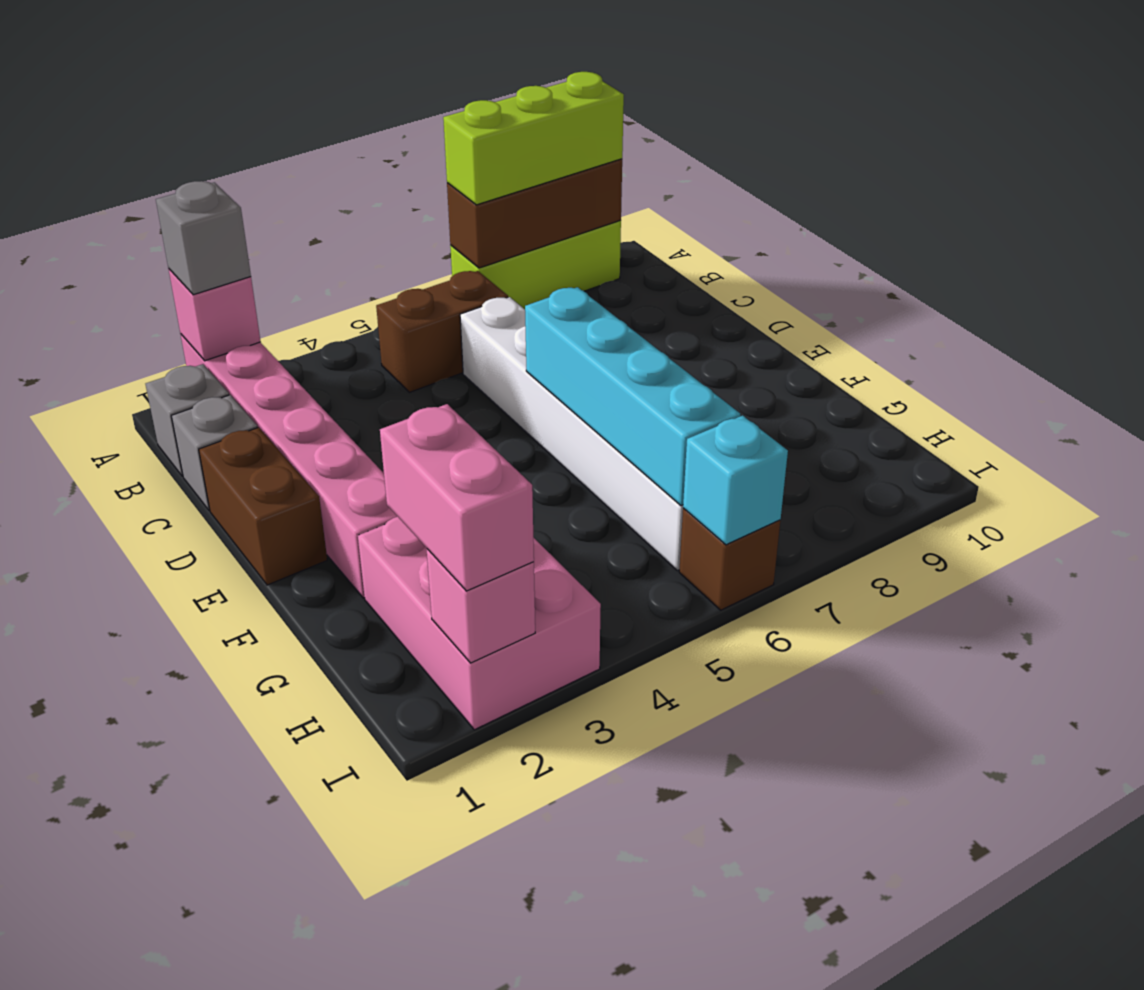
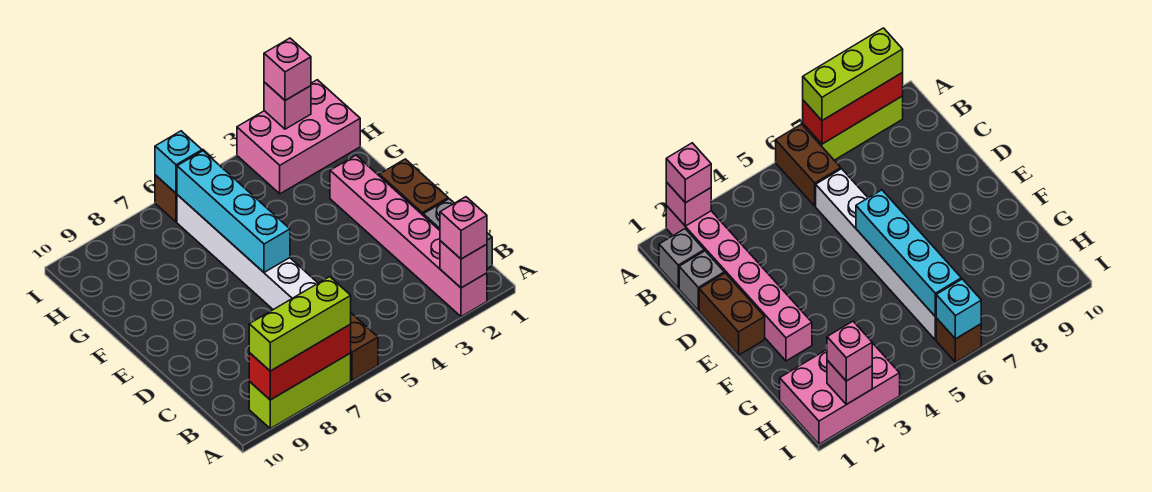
grey brick A2 level 3 -> pink brick A2 level 3
brown brick A7:A9 level 2 -> red brick A7:A9 level 2
brown brick B5:B6 level 1 -> brown brick A6:B6 level 1
pink brick G2:I3 level 1 -> pink brick H1:I3 level 1
pink brick H2:I2 level 3 -> pink brick I2 level 3

